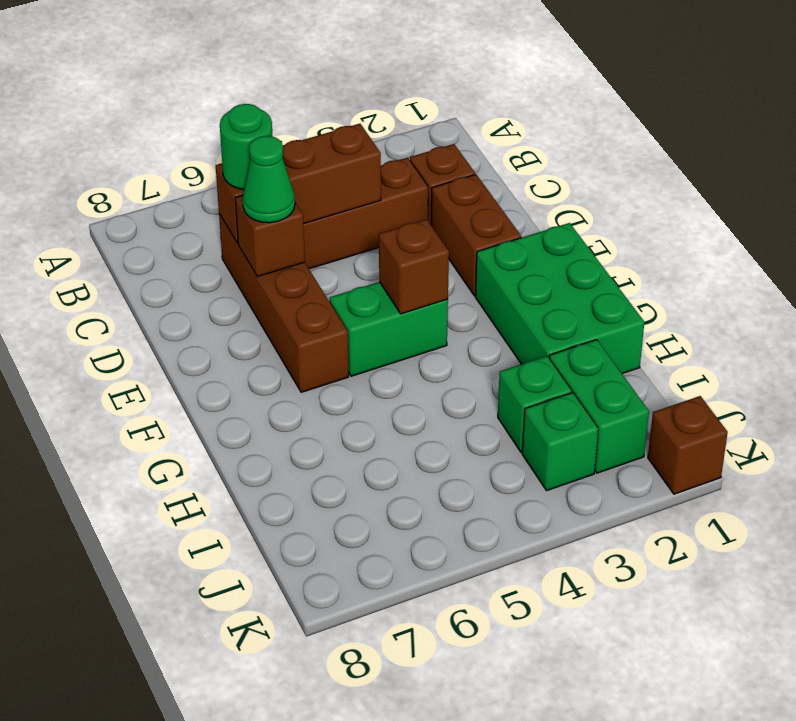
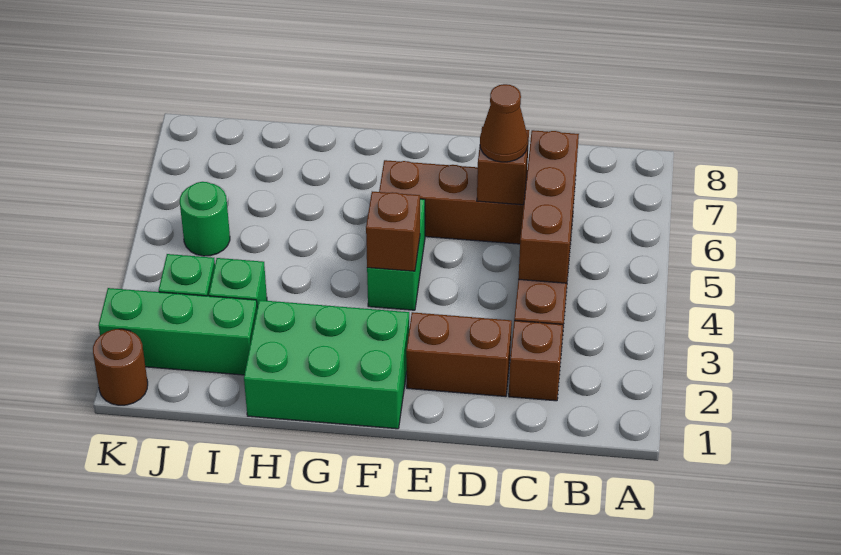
green round brick C6 level 3 -> green round brick J5 level 1
green cone D6 level 3 -> brown cone D6 level 3
green brick I2:J2 level 1 -> green brick I2:K2 level 1
brown brick K1 level 1 -> brown round brick K1 level 1

